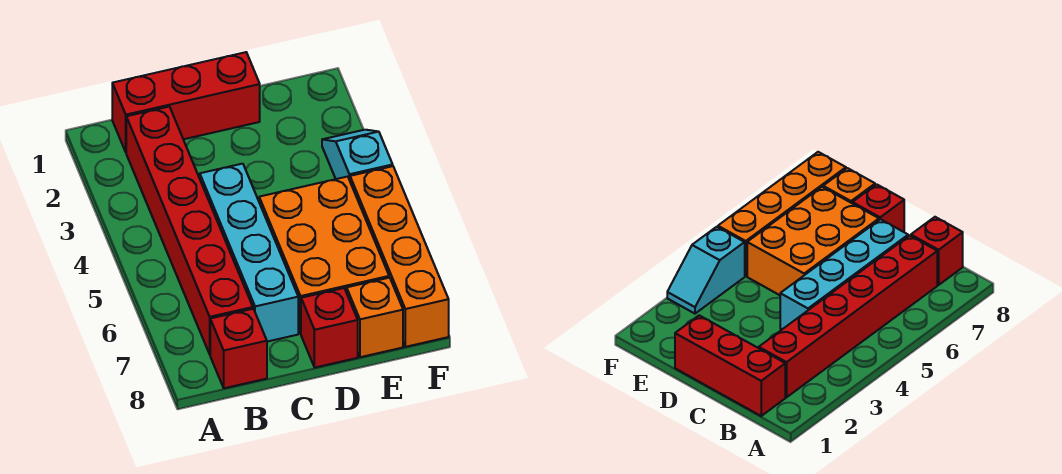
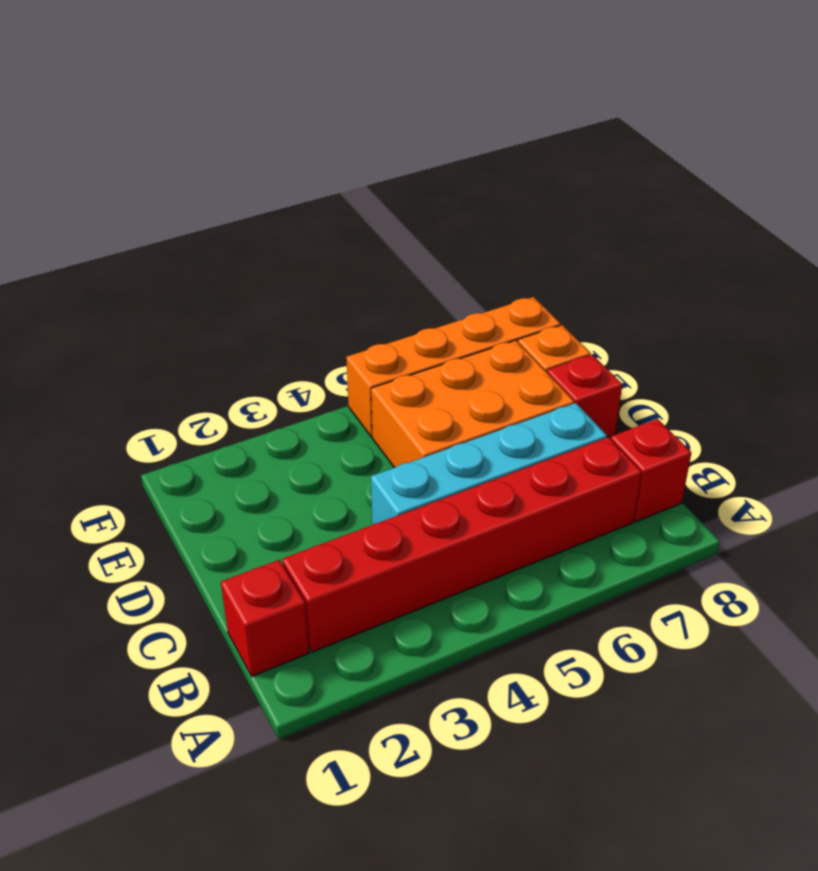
red brick B1:D1 level 1 -> red brick B1 level 1
cyan slope F3:F4 level 1 top 4 -> none

